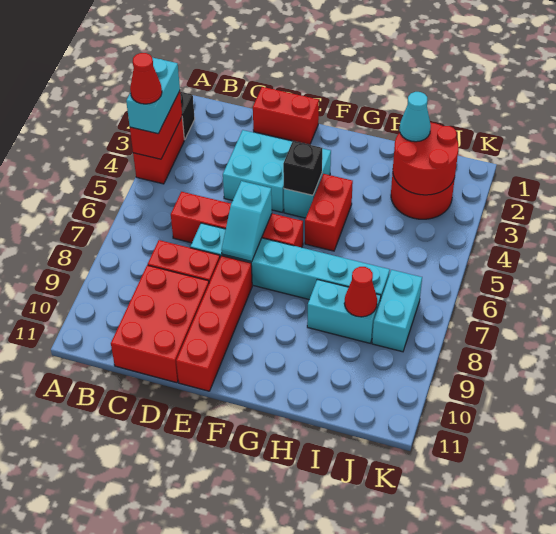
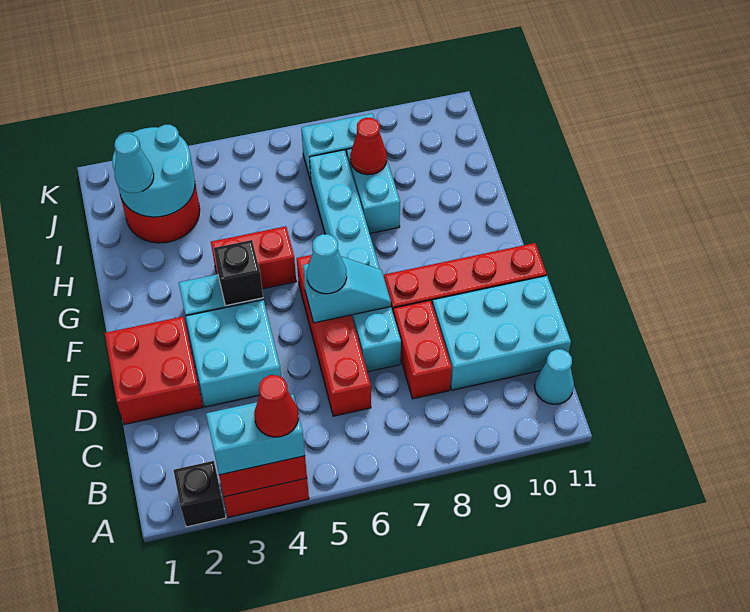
none -> cyan cone B11 level 1
red brick C9:D11 level 1 -> cyan brick C9:D11 level 1
red brick D1:E1 level 1 -> red brick D1:E2 level 1
none -> cyan cone E6 level 3
red round brick I2:J3 level 2 -> cyan round brick I2:J3 level 2

